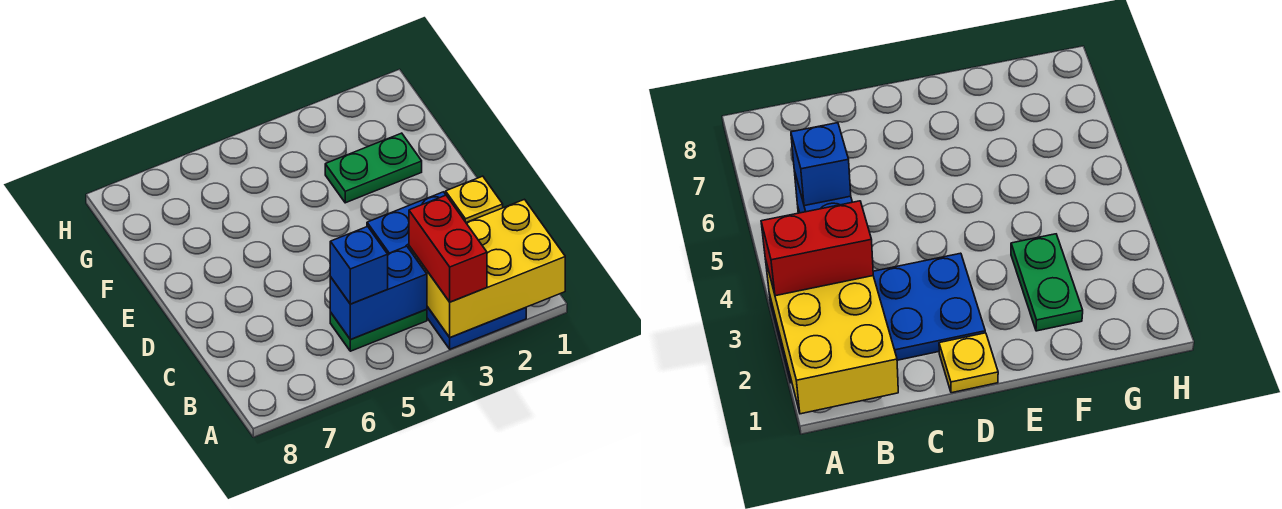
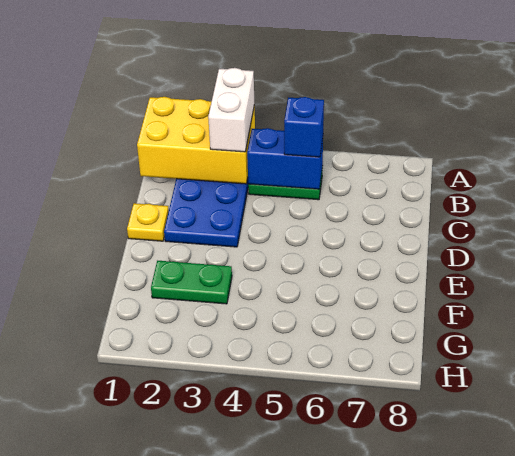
red brick A3:B3 level 3 -> white brick A3:B3 level 3

